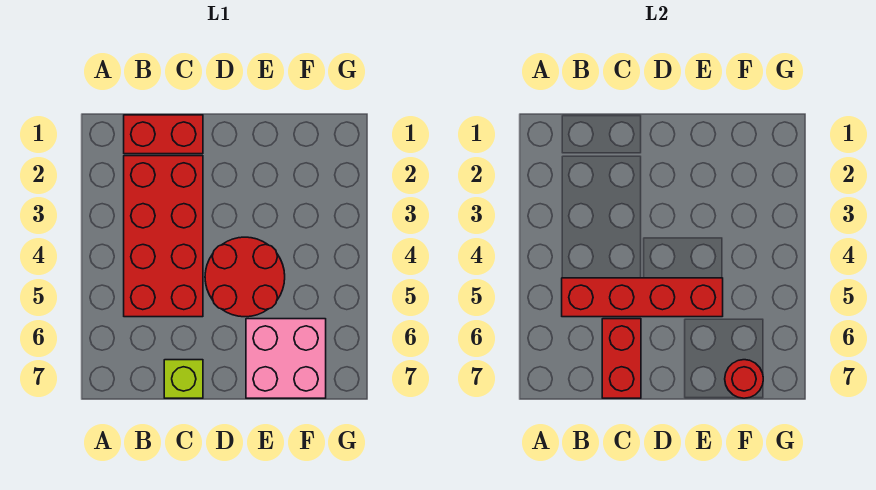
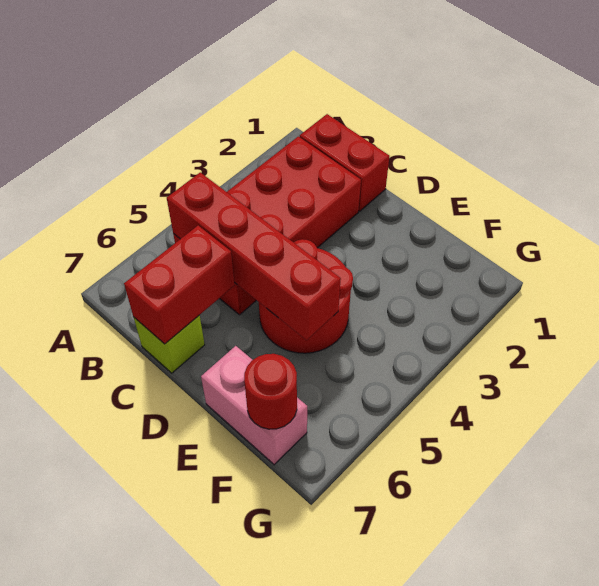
pink brick E6:F7 level 1 -> pink brick E7:F7 level 1

